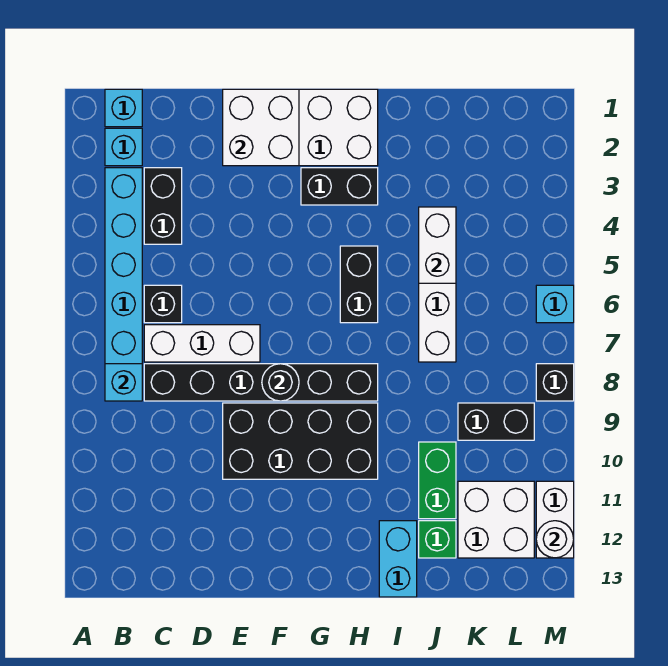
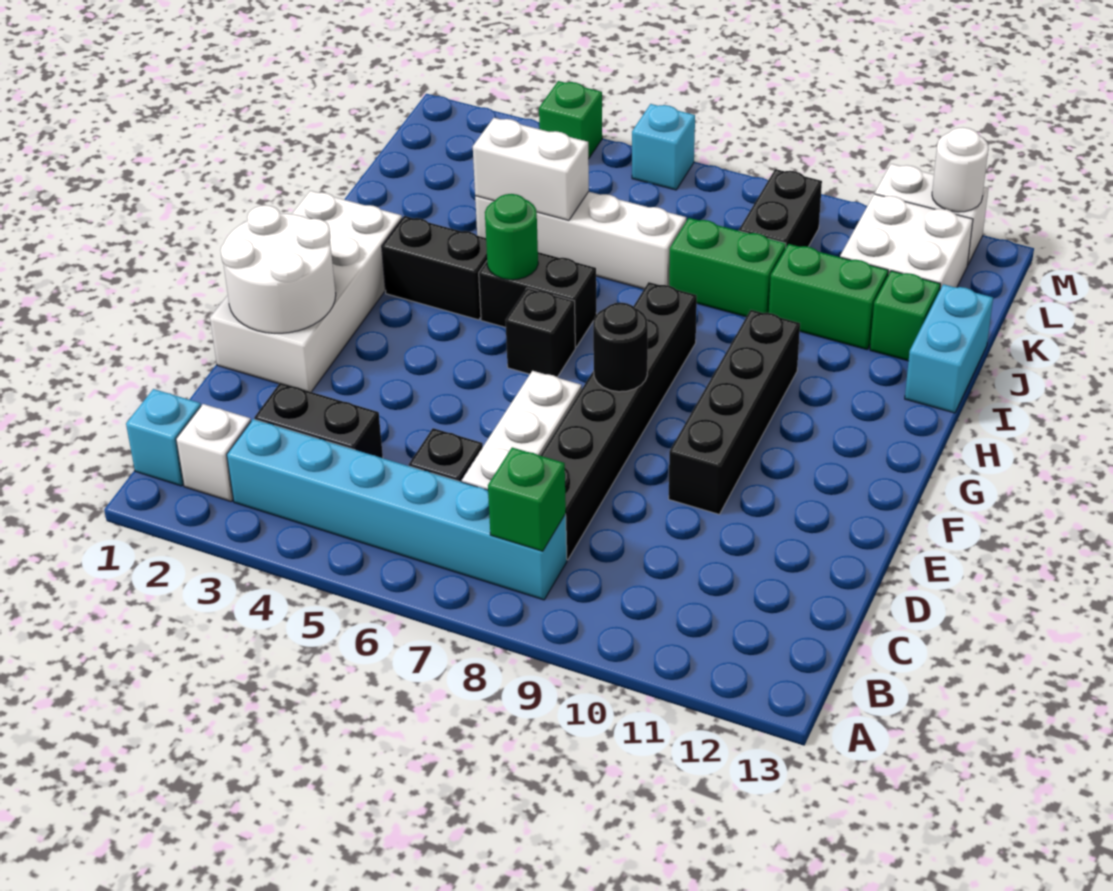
cyan brick B2 level 1 -> white brick B2 level 1
cyan brick B8 level 2 -> green brick B8 level 2
white brick E1:F2 level 2 -> white round brick E1:F2 level 2
black brick E9:H10 level 1 -> black brick E10:H10 level 1
black brick G3:H3 level 1 -> black brick H3:H4 level 1
none -> green round brick H5 level 2
cyan brick I12:I13 level 1 -> cyan brick I13:J13 level 1
none -> green brick J8:J9 level 1
none -> green brick M4 level 1
black brick M8 level 1 -> black brick G6 level 1

